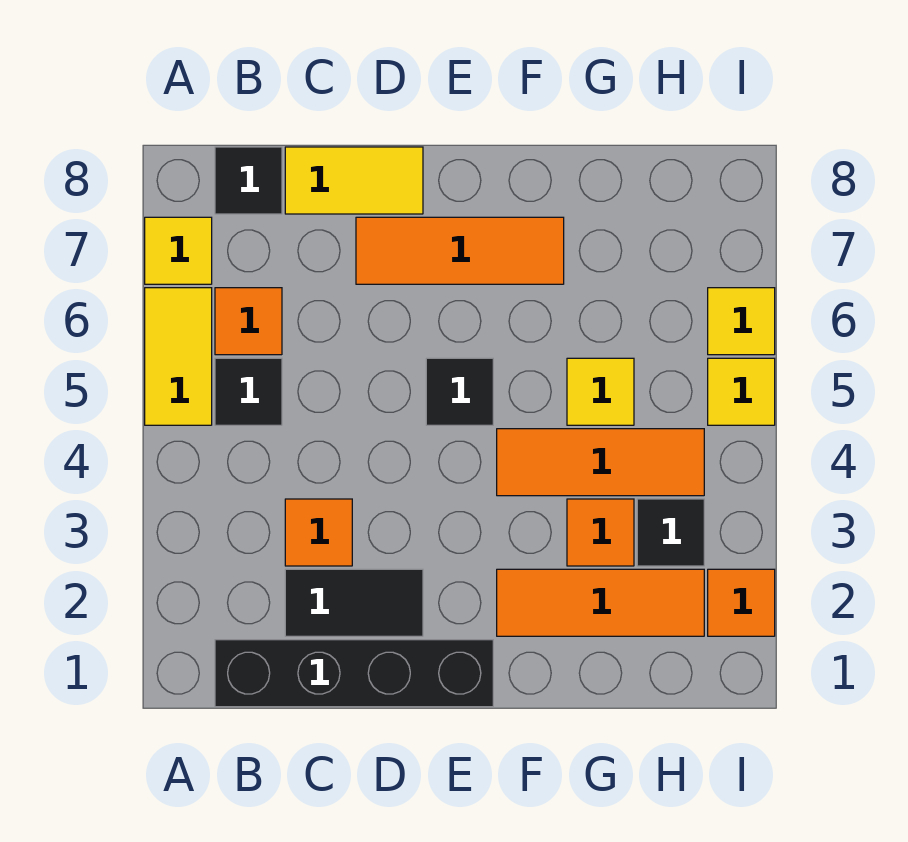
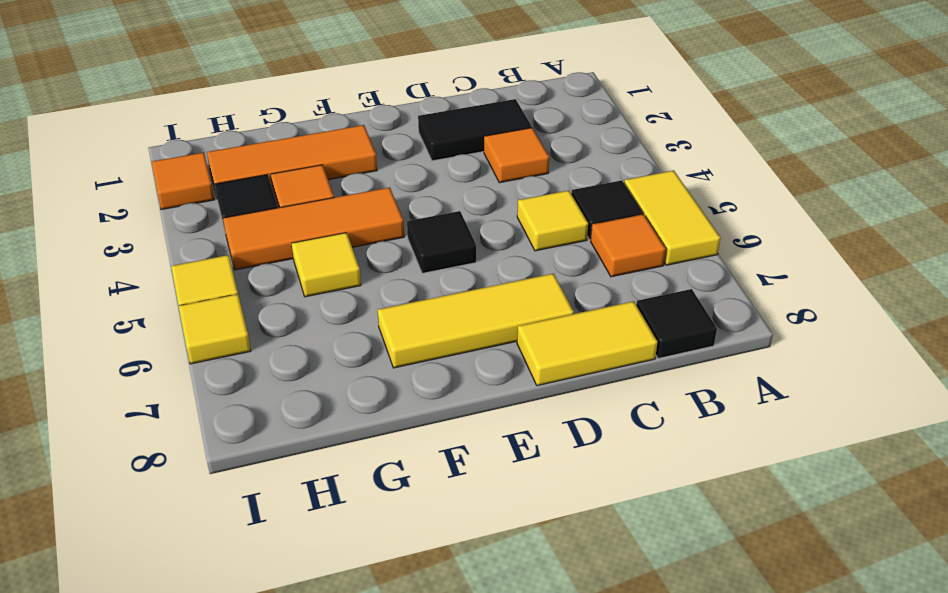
yellow tile A7 level 1 -> yellow tile C5 level 1
black brick B1:E1 level 1 -> none
orange tile D7:F7 level 1 -> yellow tile D7:F7 level 1

